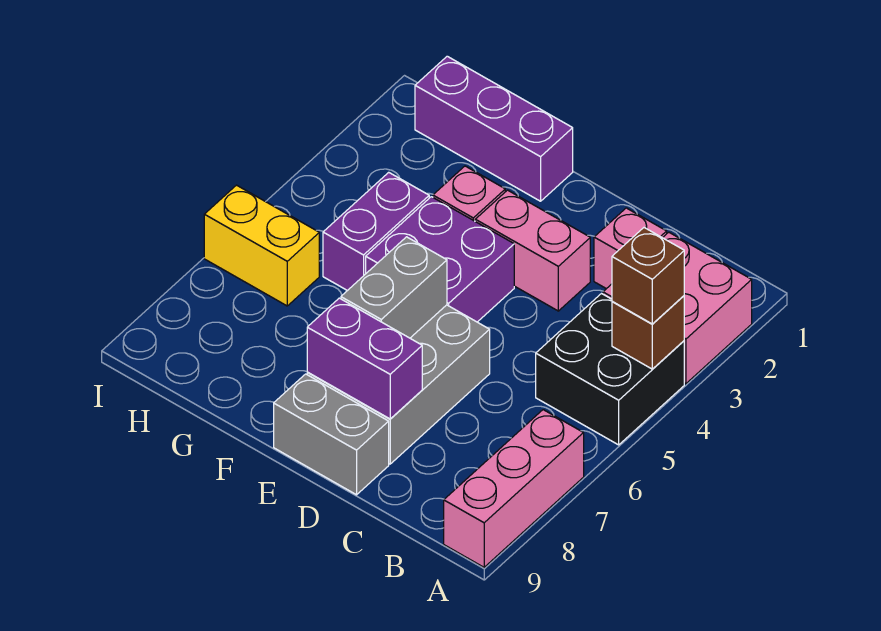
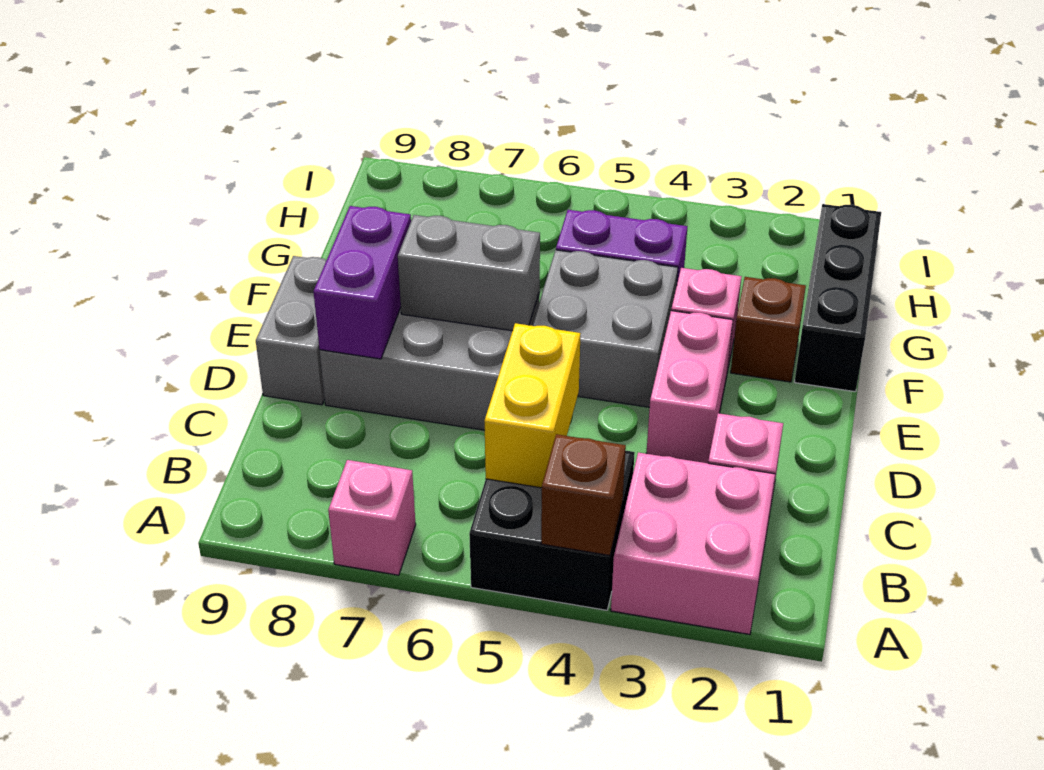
brown brick A4 level 3 -> brown brick F2 level 1
pink brick A7:A9 level 1 -> pink brick A7 level 1
purple brick E4:F5 level 1 -> grey brick E4:F5 level 1
purple brick F1:H1 level 1 -> black brick F1:H1 level 1
yellow brick H6:I6 level 1 -> yellow brick B5:C5 level 2

